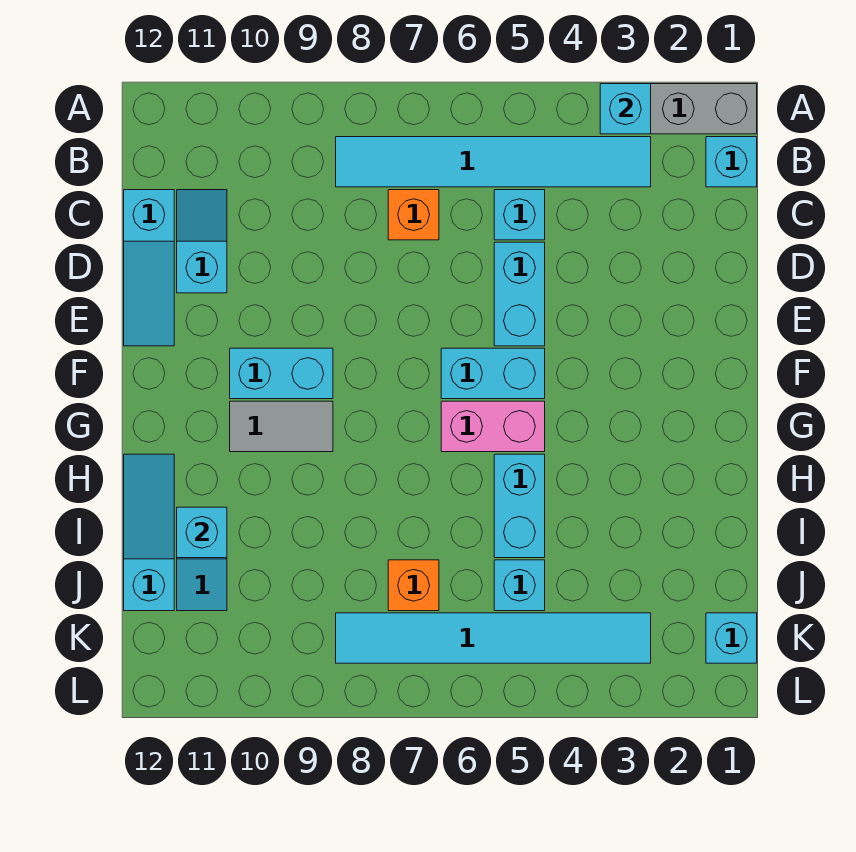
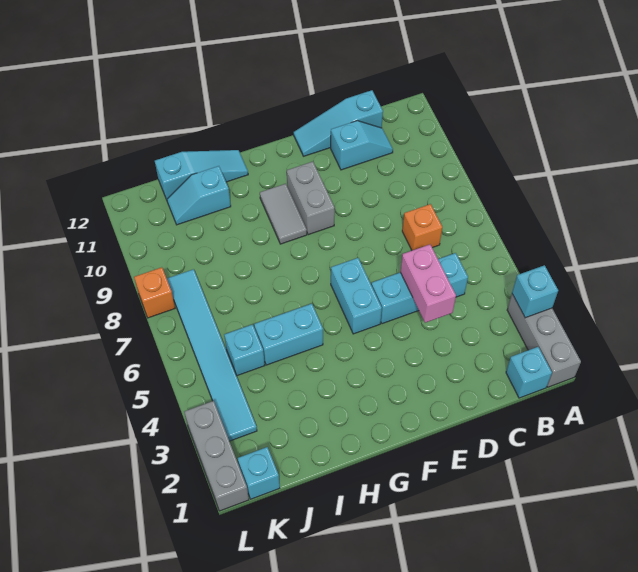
cyan tile B3:B8 level 1 -> none
cyan brick F9:F10 level 1 -> grey brick F9:F10 level 1
pink brick G5:G6 level 1 -> pink brick D4:D5 level 2
cyan brick I11 level 2 -> none
orange brick J7 level 1 -> orange brick L8 level 1
none -> grey brick L1:L3 level 1

